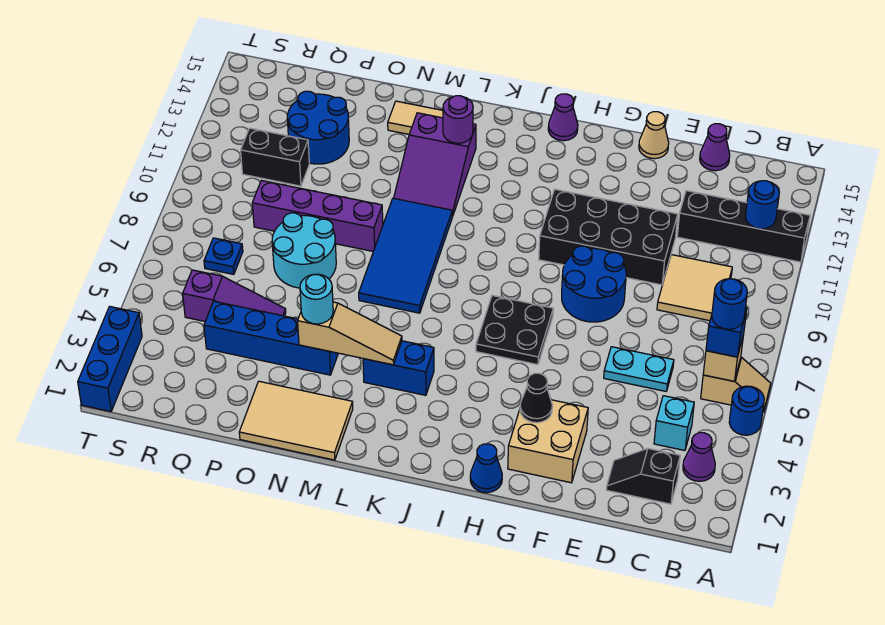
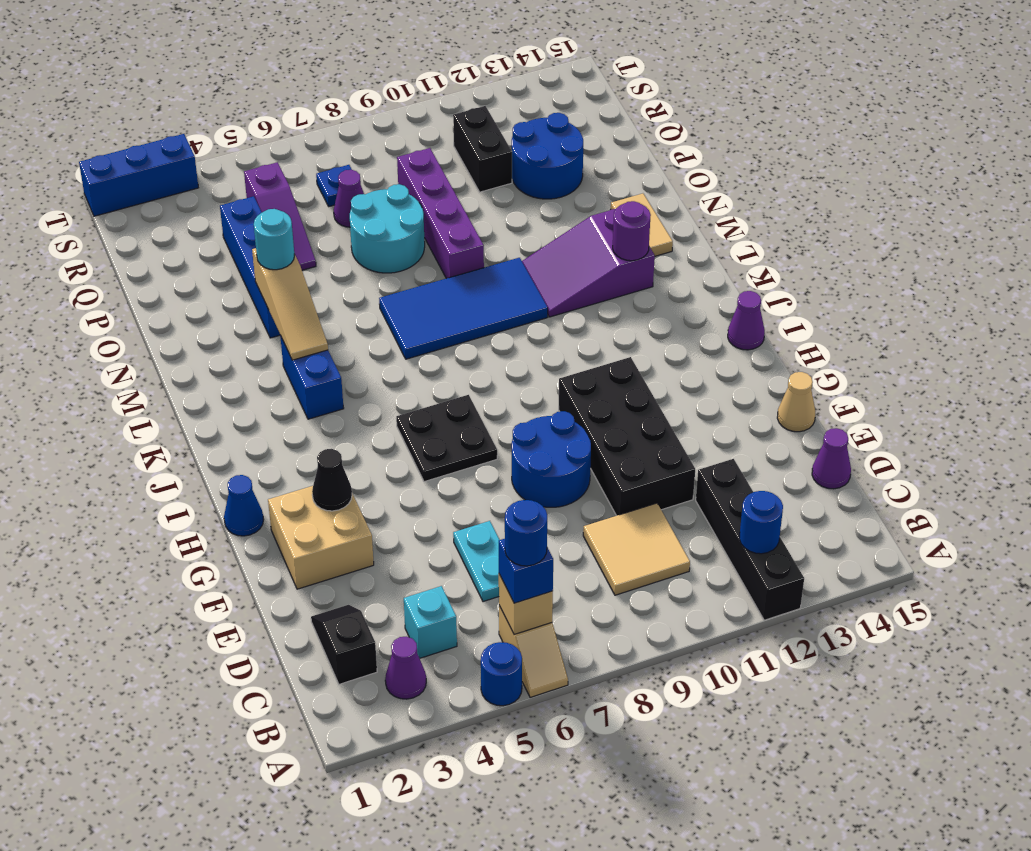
tan tile M1:O2 level 1 -> none
none -> purple cone Q7 level 1

